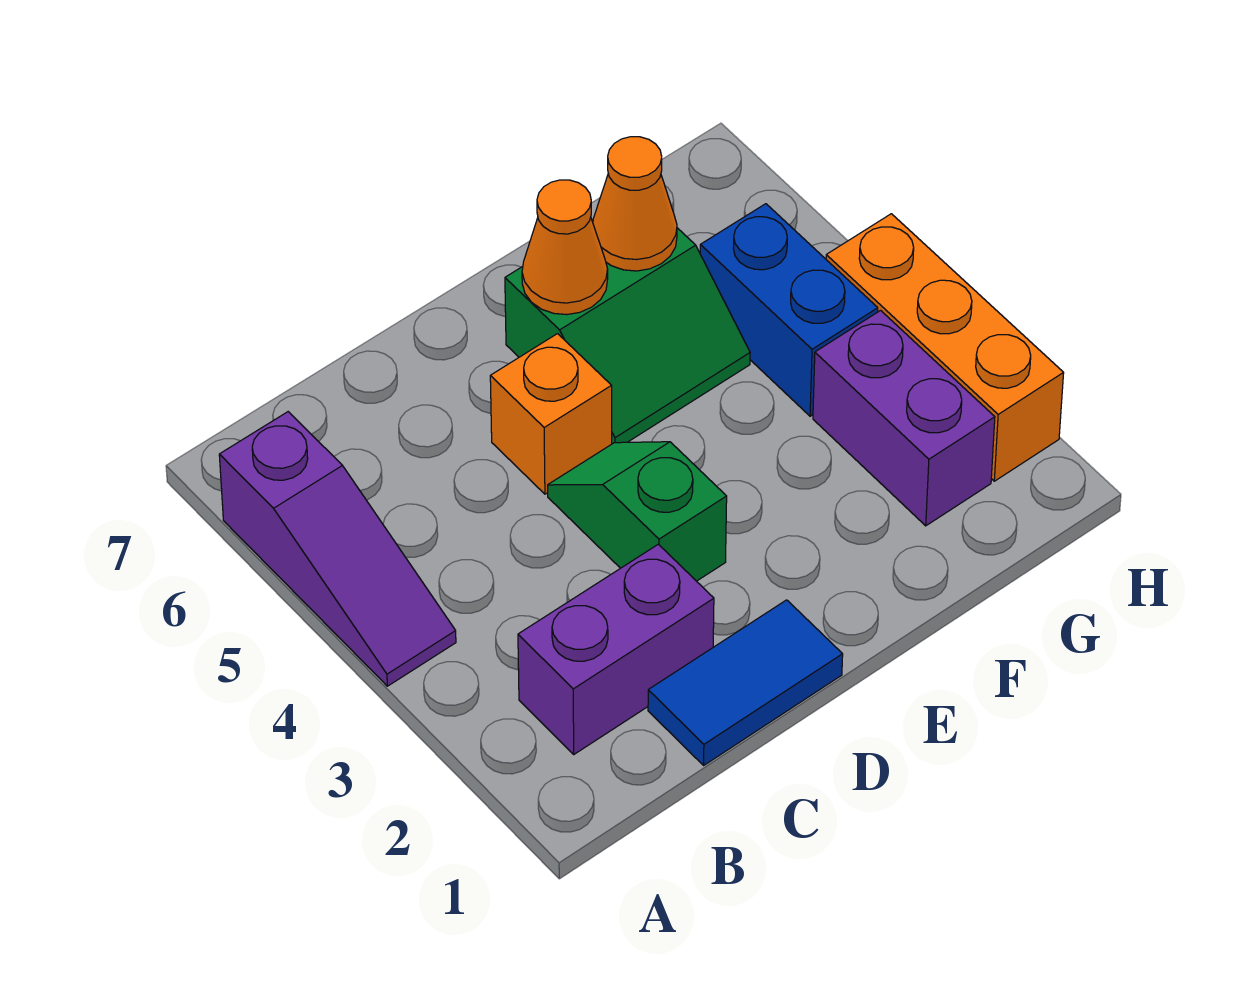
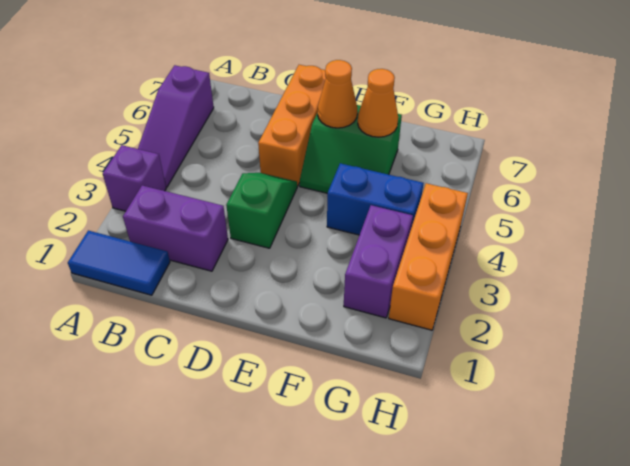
none -> purple brick A3 level 1
blue tile C1:D1 level 1 -> blue tile A1:B1 level 1
orange brick D5 level 1 -> orange brick D5:D7 level 1
blue brick G4:G5 level 1 -> blue brick F4:G4 level 1

